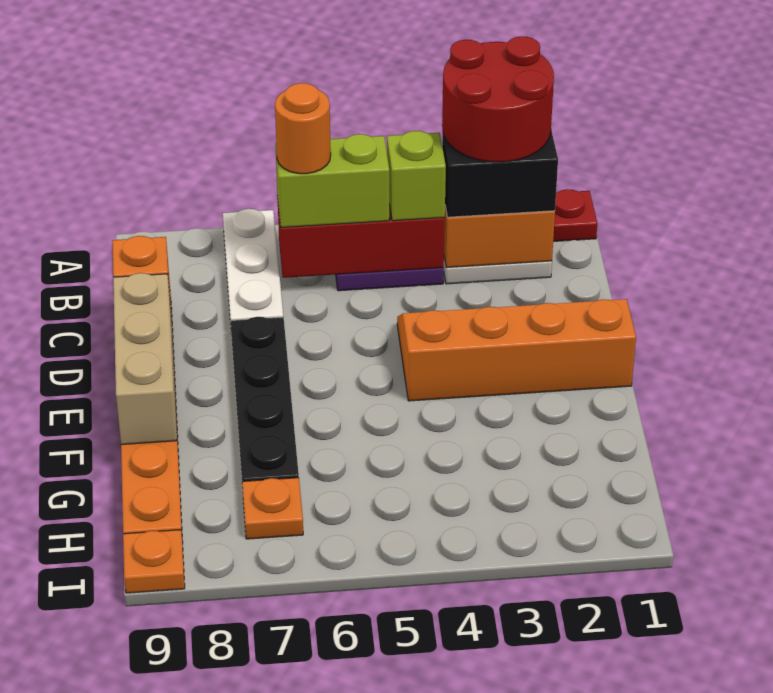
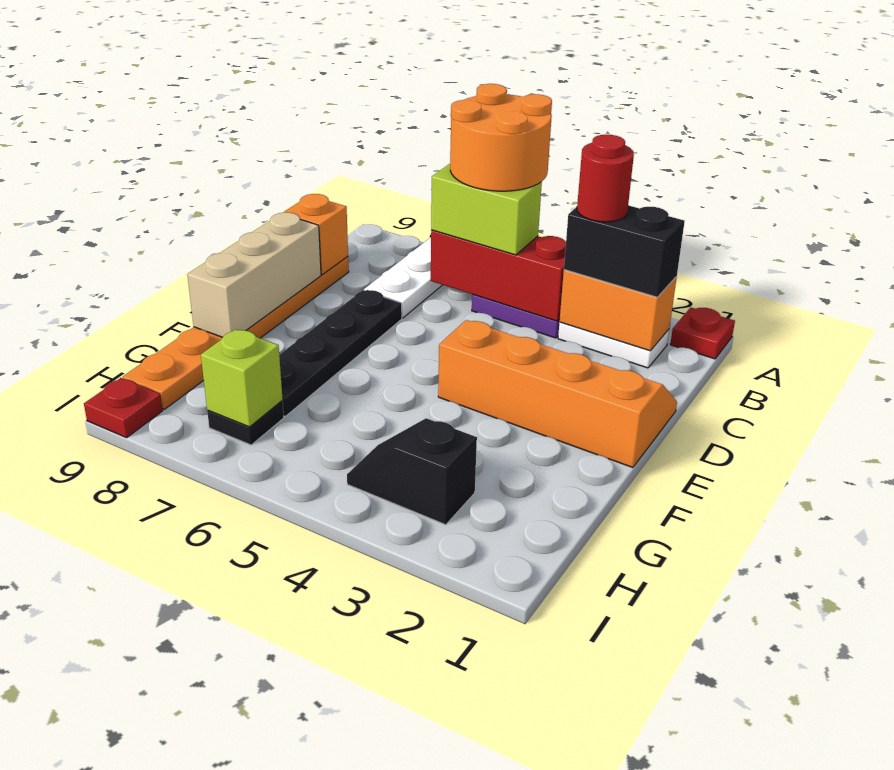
red round brick A2:B3 level 4 -> red round brick B3 level 4
lime brick B4 level 3 -> lime brick H7 level 2
orange round brick B6 level 4 -> orange round brick A5:B6 level 4
none -> black slope H3:H4 level 1 top 3
orange plate H7 level 1 -> black plate H7 level 1
orange plate I9 level 1 -> red plate I9 level 1

